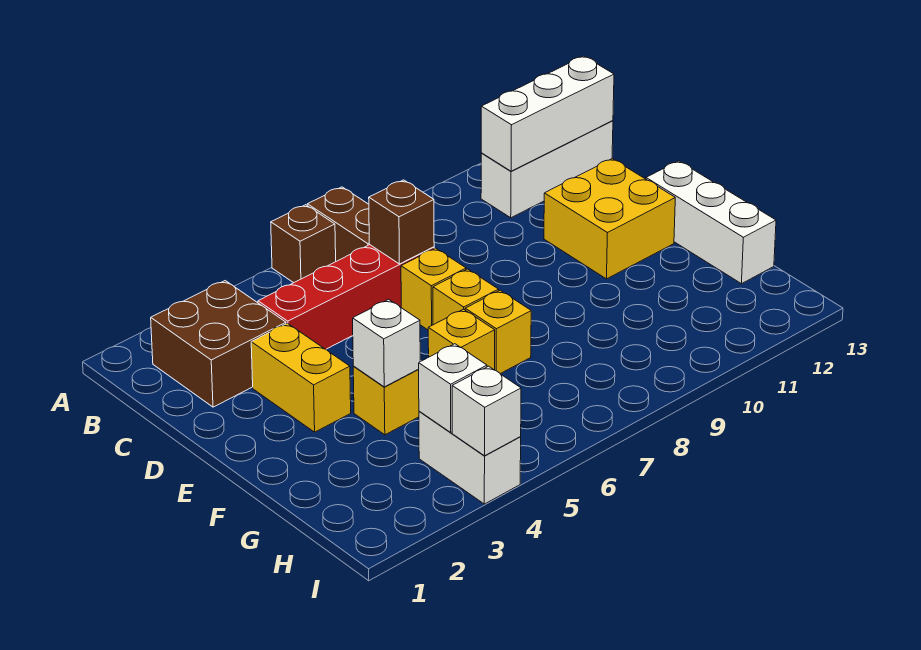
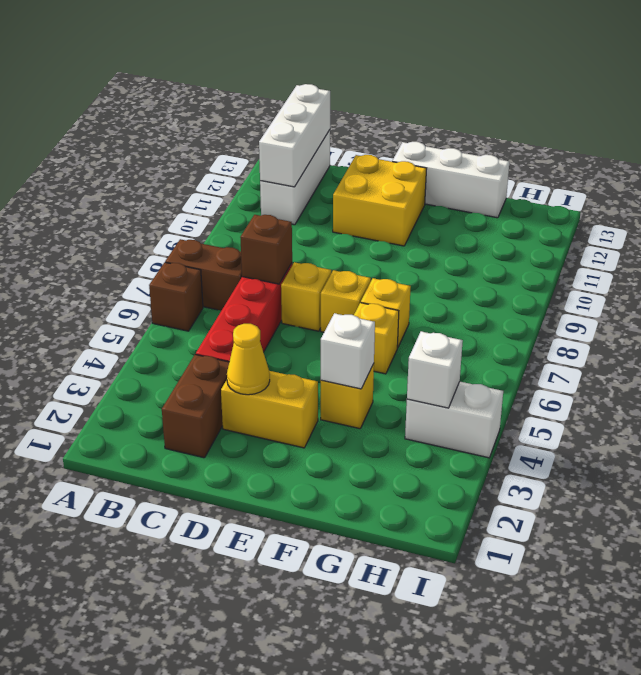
brown brick B2:C3 level 1 -> brown brick C2:C3 level 1
none -> yellow cone D3 level 2
white brick I4 level 2 -> none

